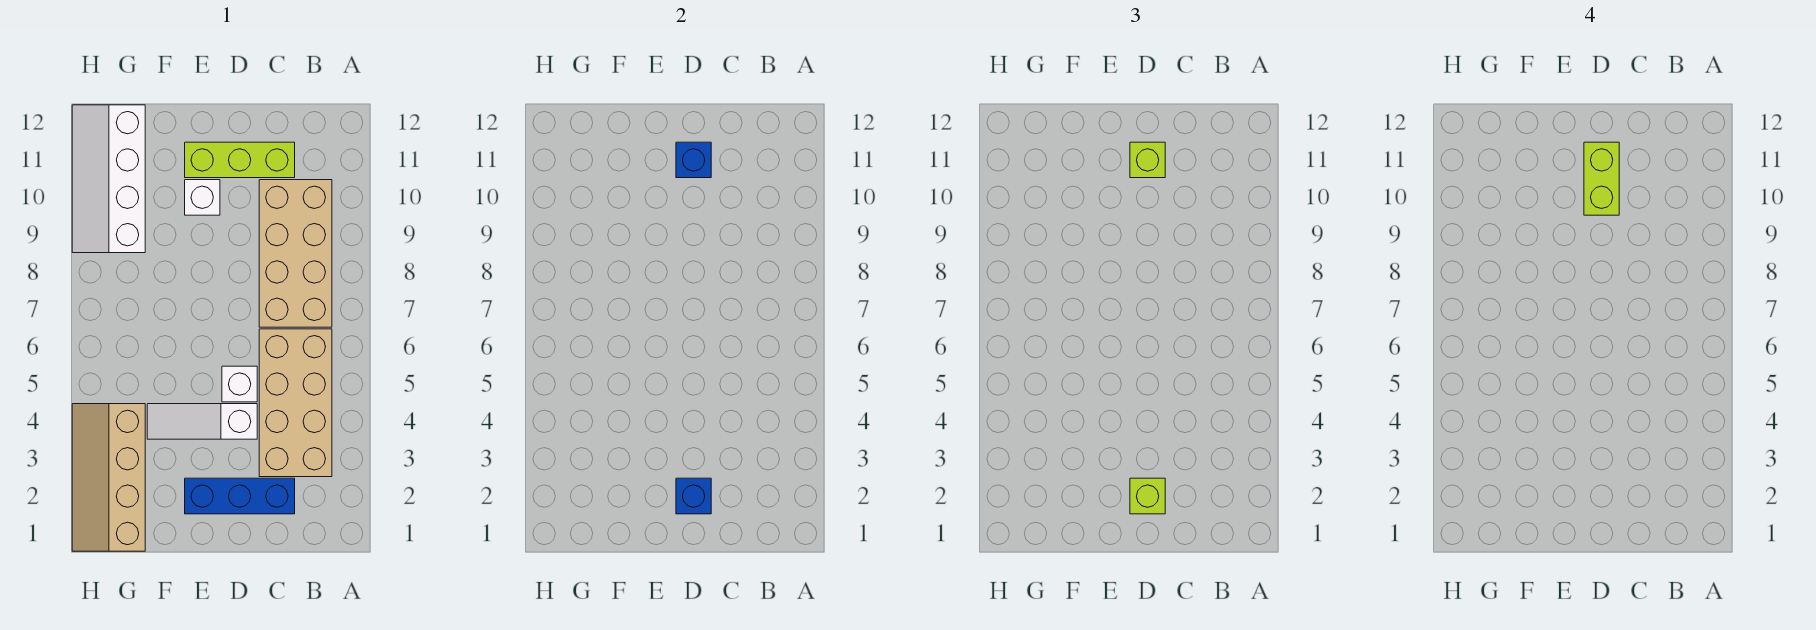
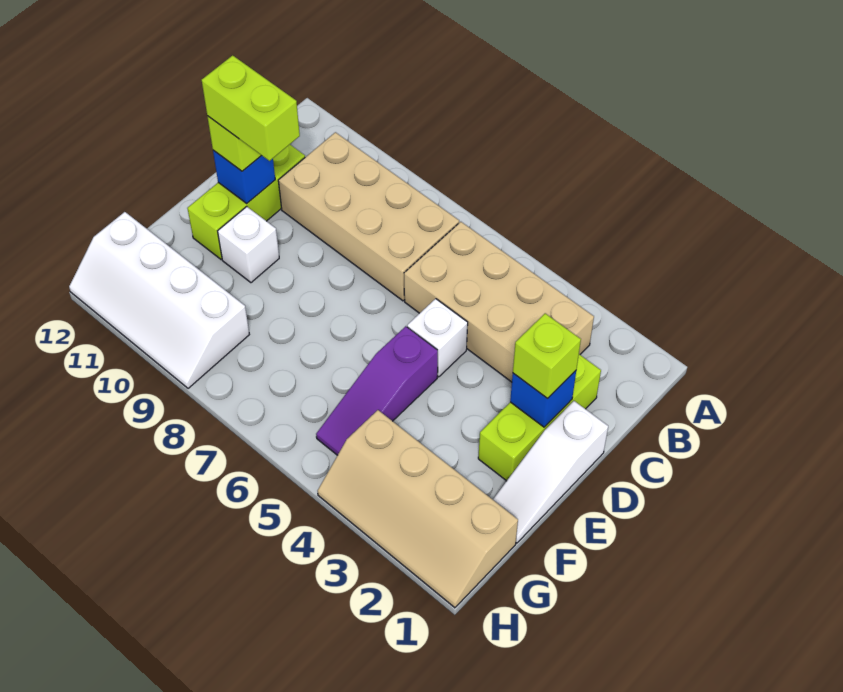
blue brick C2:E2 level 1 -> lime brick C2:E2 level 1
white slope D4:F4 level 1 top D -> white slope D1:F1 level 1 top D
none -> purple slope E5:G5 level 1 top E

